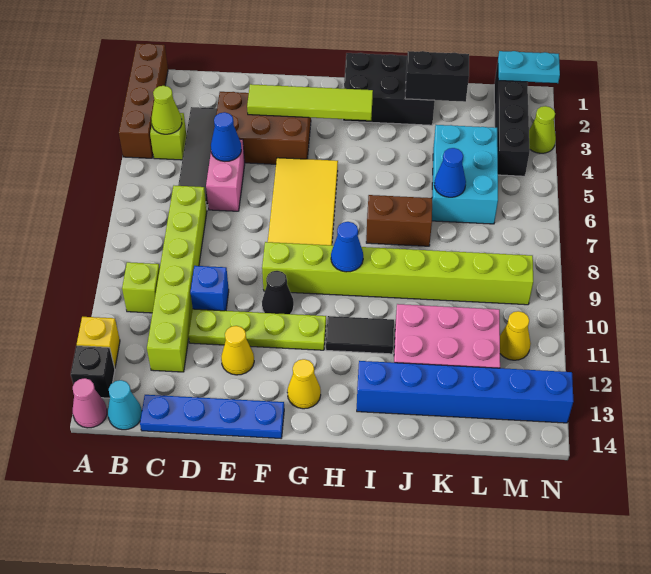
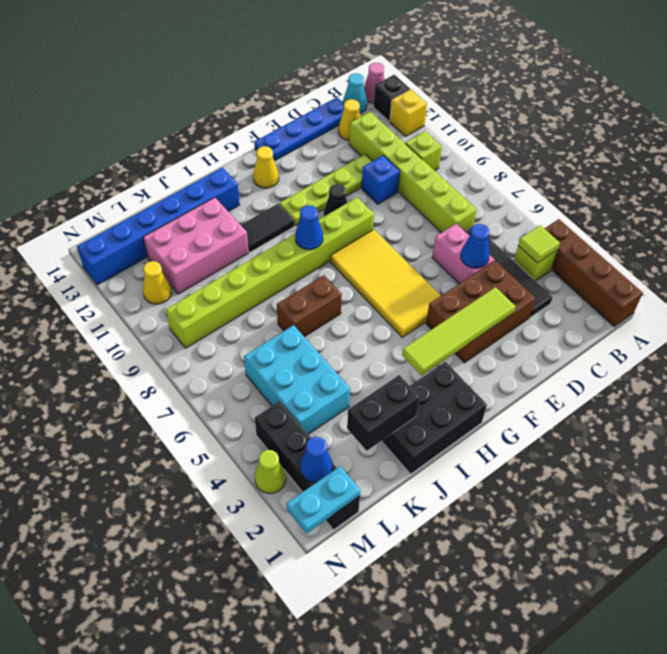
lime cone B4 level 2 -> lime tile B4 level 2
yellow cone E12 level 1 -> yellow cone C13 level 1
blue cone K6 level 2 -> blue cone M2 level 2

